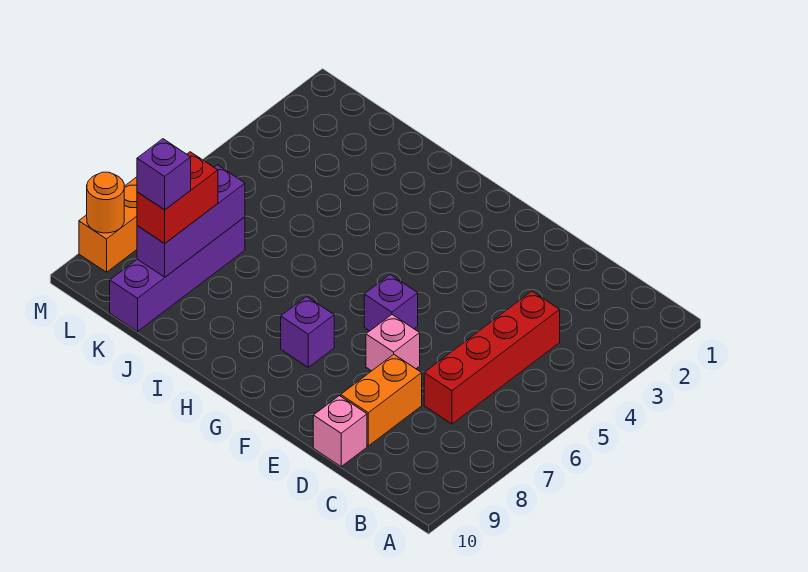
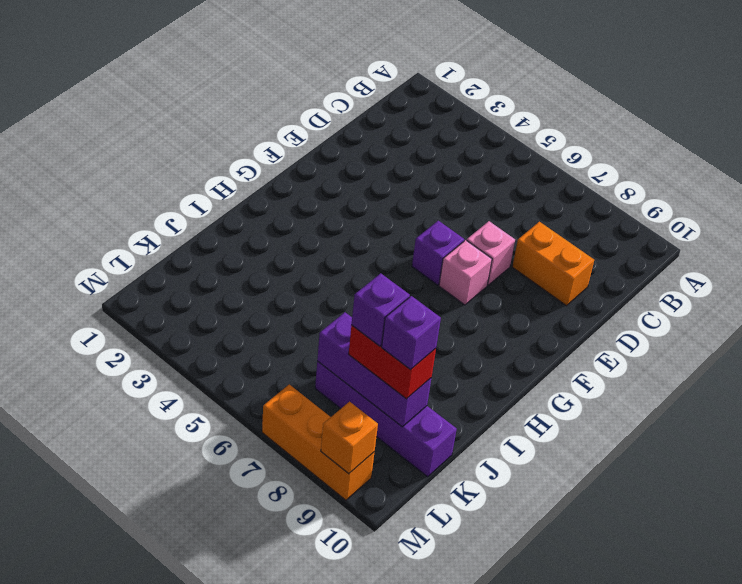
red brick C4:C7 level 1 -> none
pink brick D10 level 1 -> pink brick F7 level 1
purple brick G8 level 1 -> purple brick K8 level 4
orange round brick M9 level 2 -> orange brick M9 level 2

